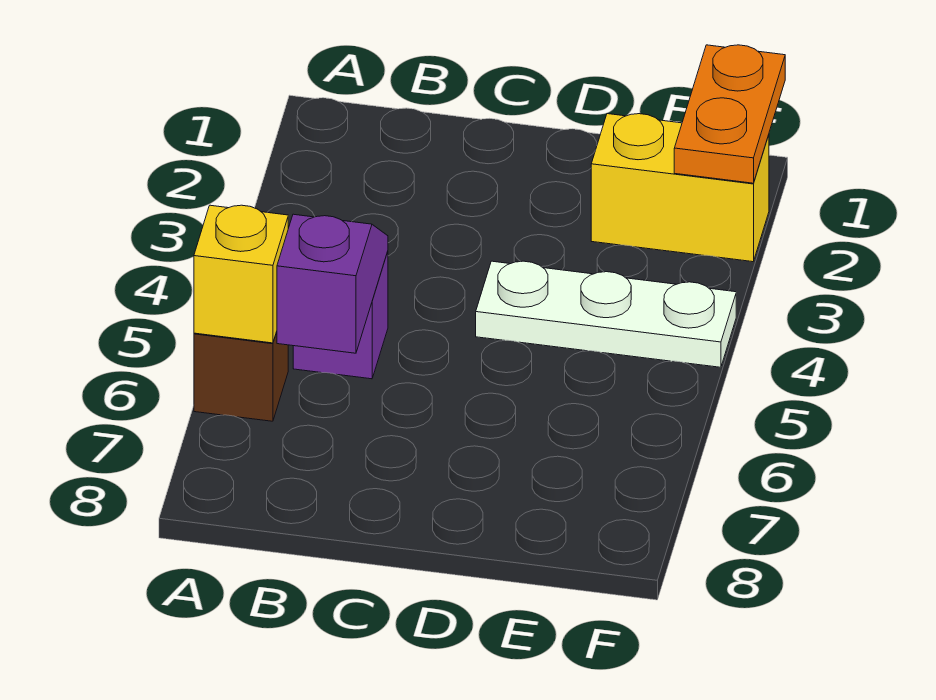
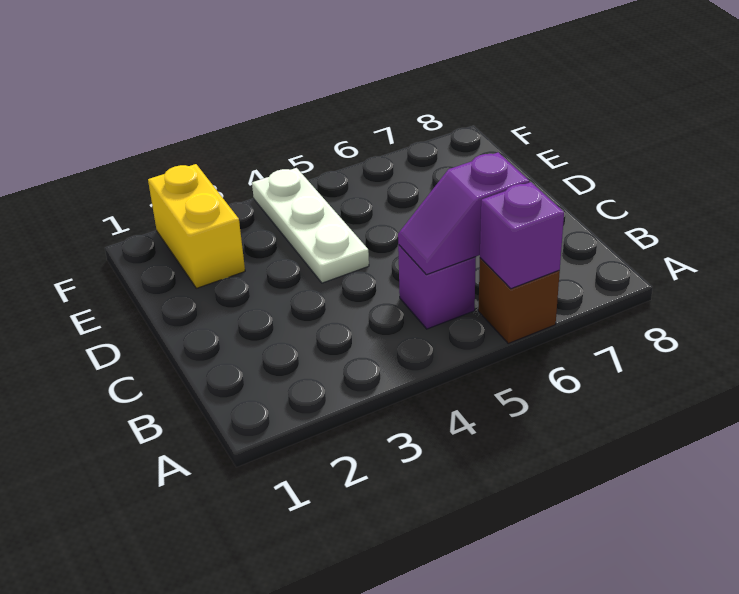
yellow brick A6 level 2 -> purple brick A6 level 2
orange plate F1:F2 level 2 -> none

